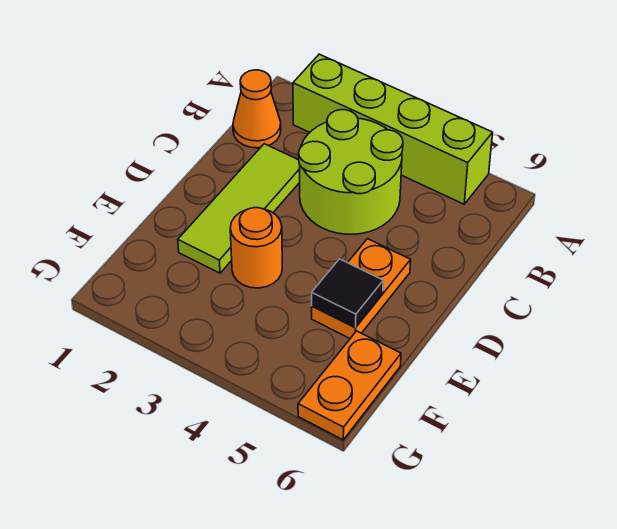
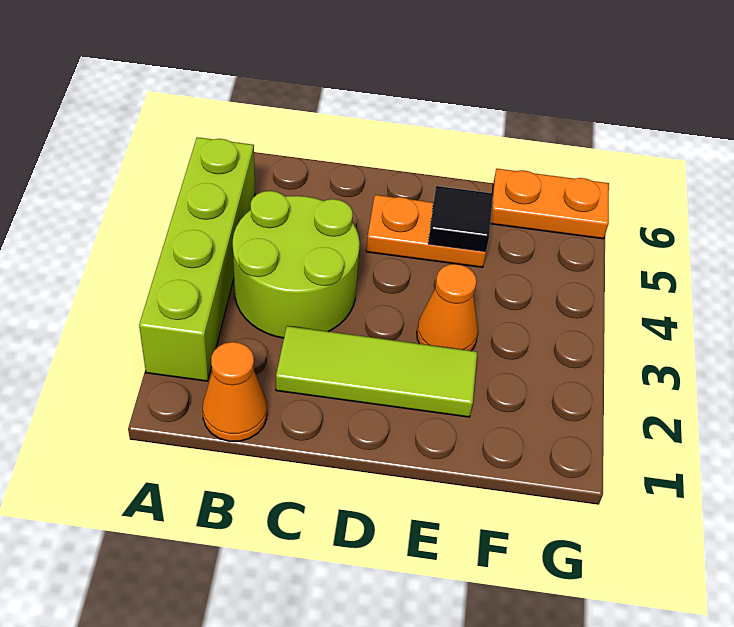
orange round brick E3 level 1 -> orange cone E3 level 1

